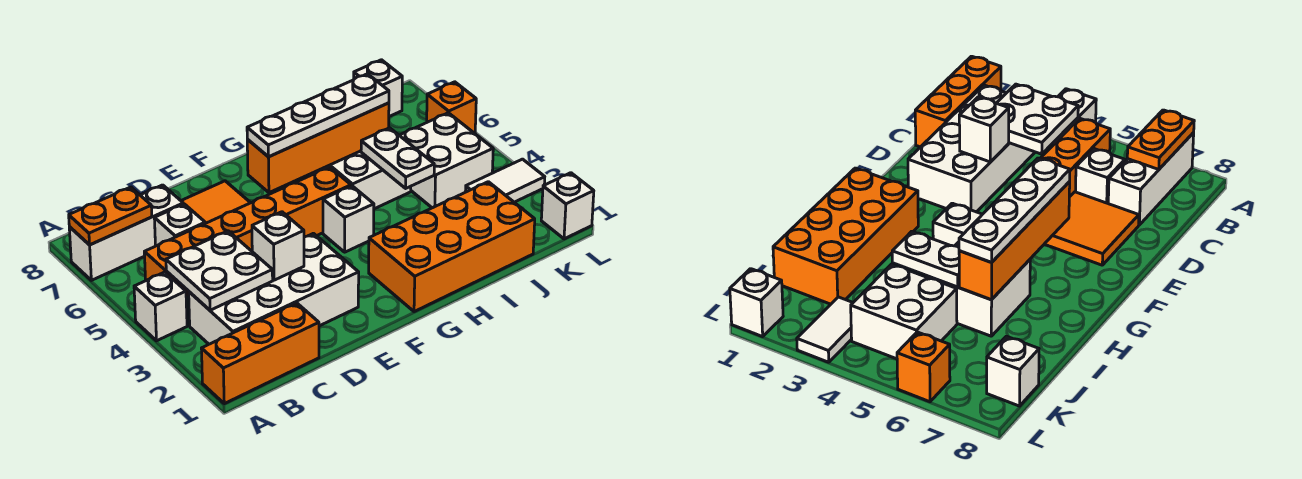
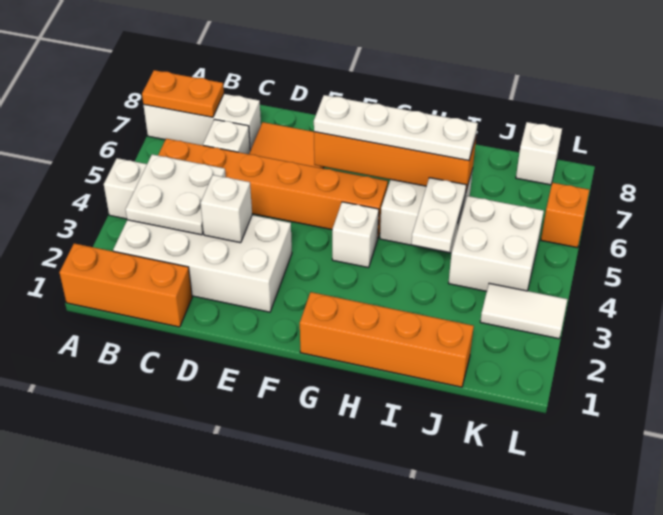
orange brick G1:J2 level 1 -> orange brick G1:J1 level 1
white brick L1 level 1 -> none

